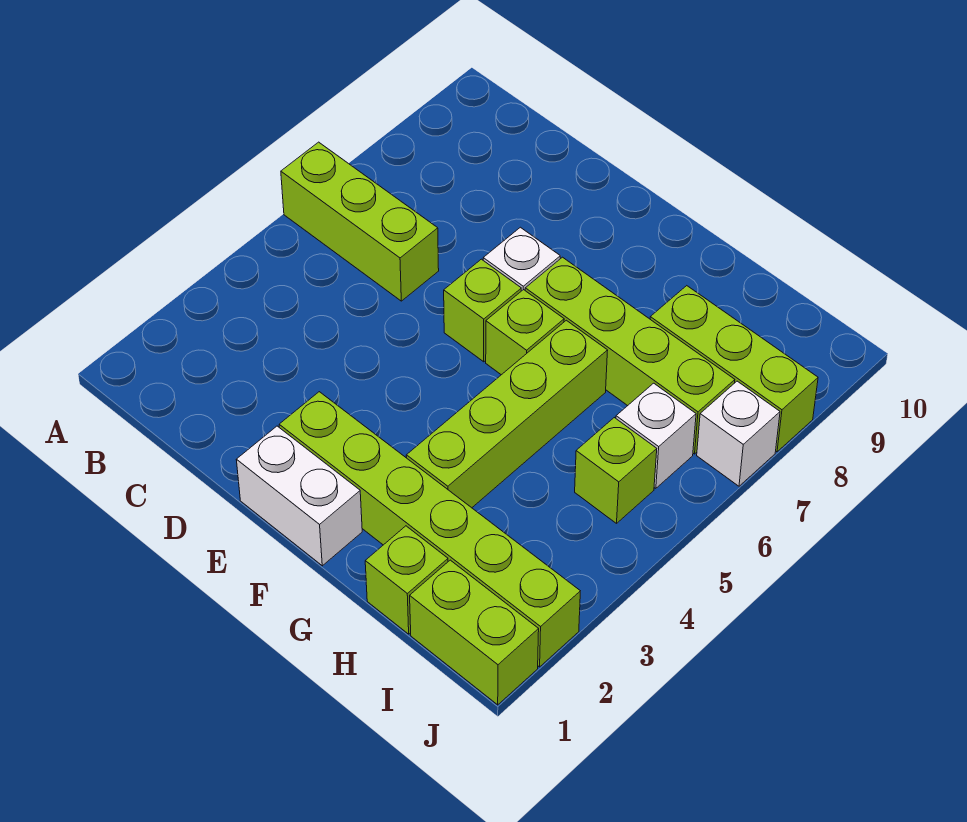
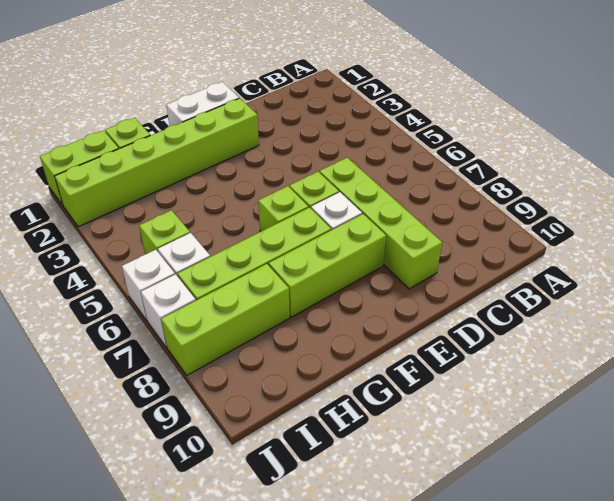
lime brick A6:C6 level 1 -> lime brick E8:G8 level 1
lime brick G3:G6 level 1 -> lime brick D6:D9 level 1
none -> white brick J6 level 1

